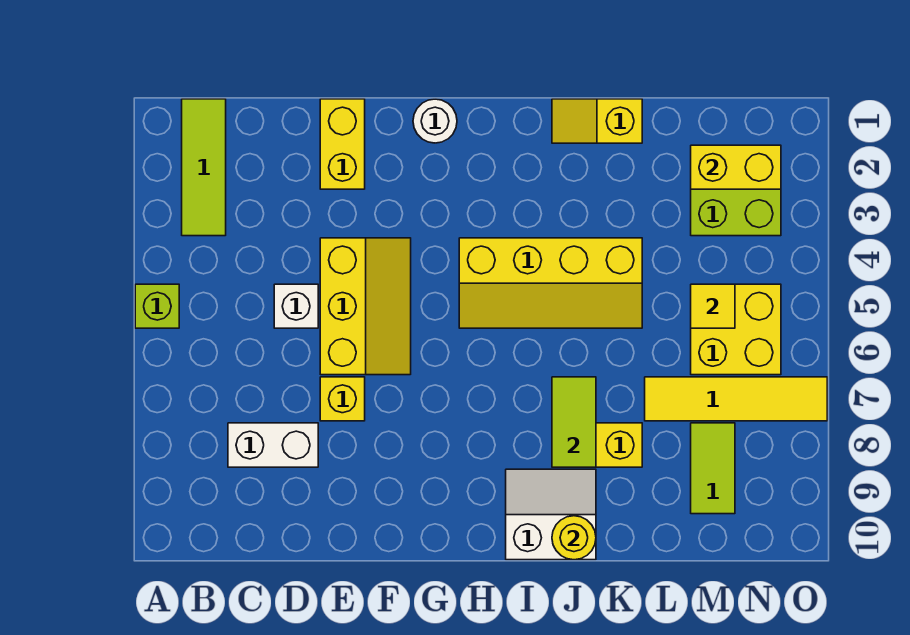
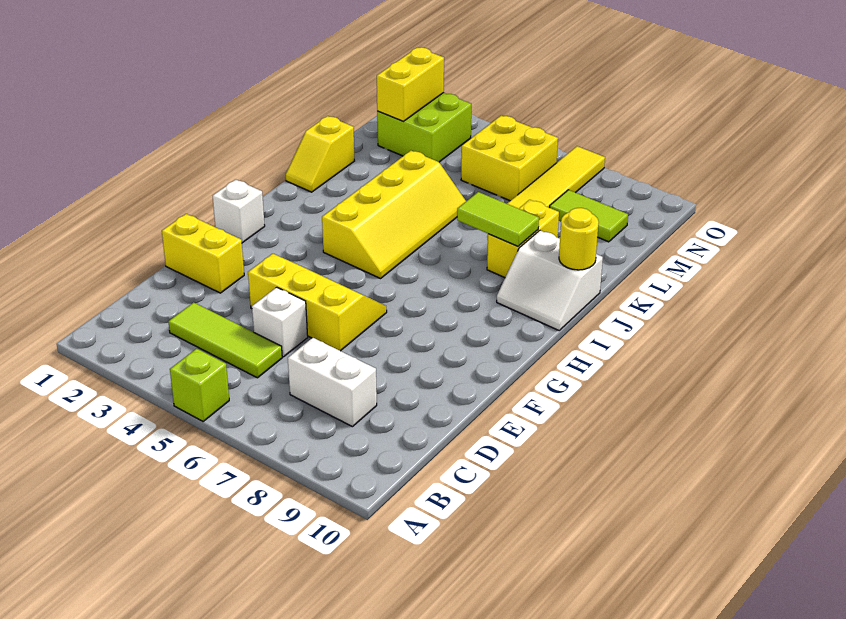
lime tile B1:B3 level 1 -> lime tile C3:C5 level 1
white brick C8:D8 level 1 -> white brick C7:C8 level 1
yellow brick E7 level 1 -> none
white round brick G1 level 1 -> white brick G1 level 1
white slope I9:J10 level 1 top 10 -> white slope I9:J10 level 1 top J
yellow tile M5 level 2 -> none

